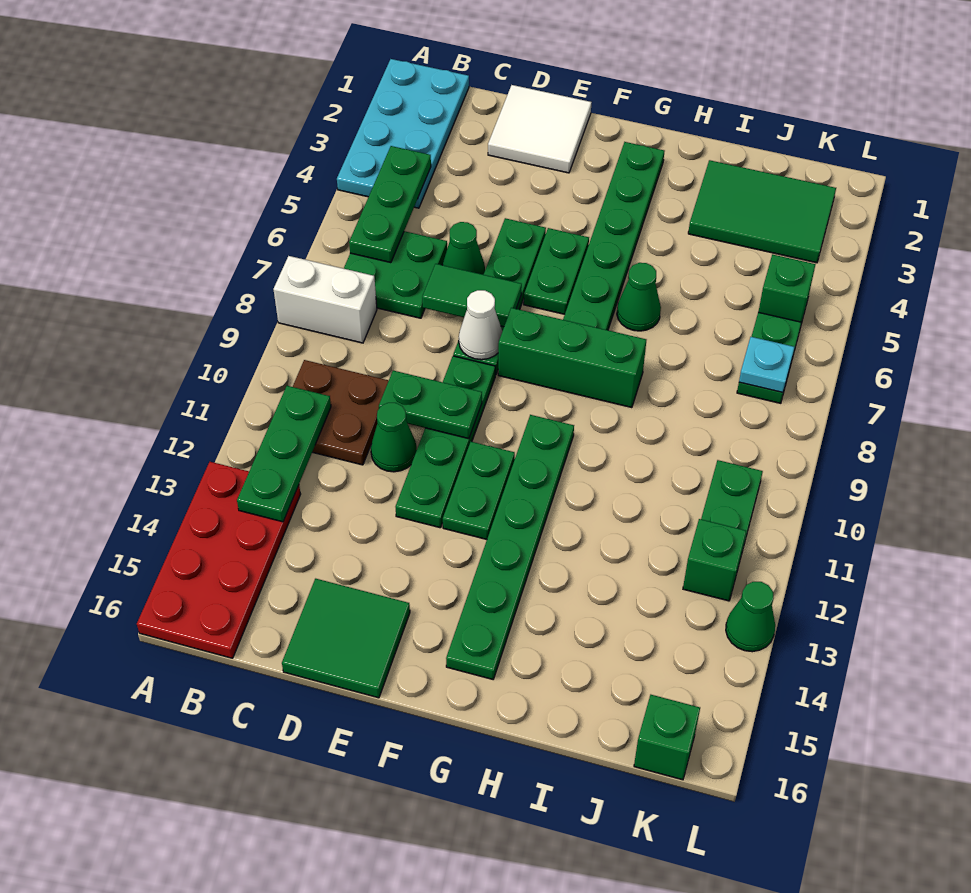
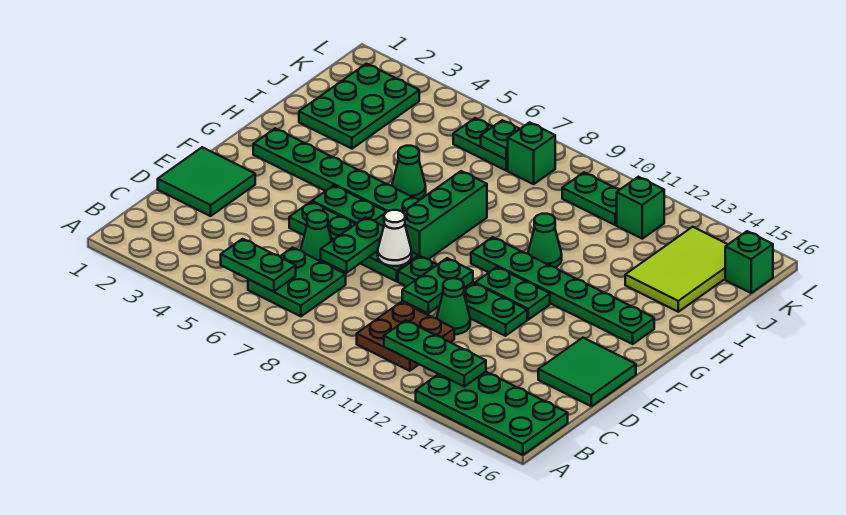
cyan plate A1:B4 level 1 -> none
white brick A8:B8 level 1 -> none
red plate A13:B16 level 1 -> green plate A13:B16 level 1
green plate B4:B6 level 2 -> green plate B5:B6 level 2
white tile D1:E2 level 1 -> green tile D1:E2 level 1
green tile D7:E7 level 2 -> green plate D7:E7 level 2
green tile I2:K3 level 1 -> green plate I2:K3 level 1
none -> lime tile I14:K15 level 1
green brick K5 level 1 -> green brick K8 level 1
cyan plate K7 level 2 -> green plate K7 level 2
green cone L13 level 1 -> green cone H11 level 1

